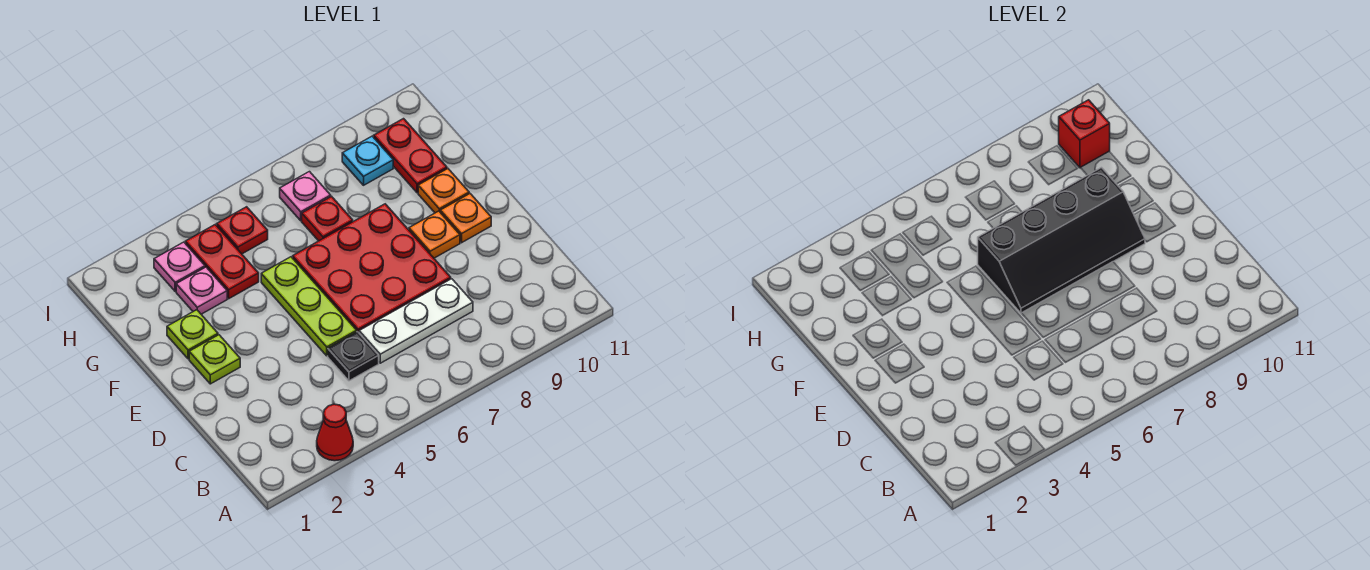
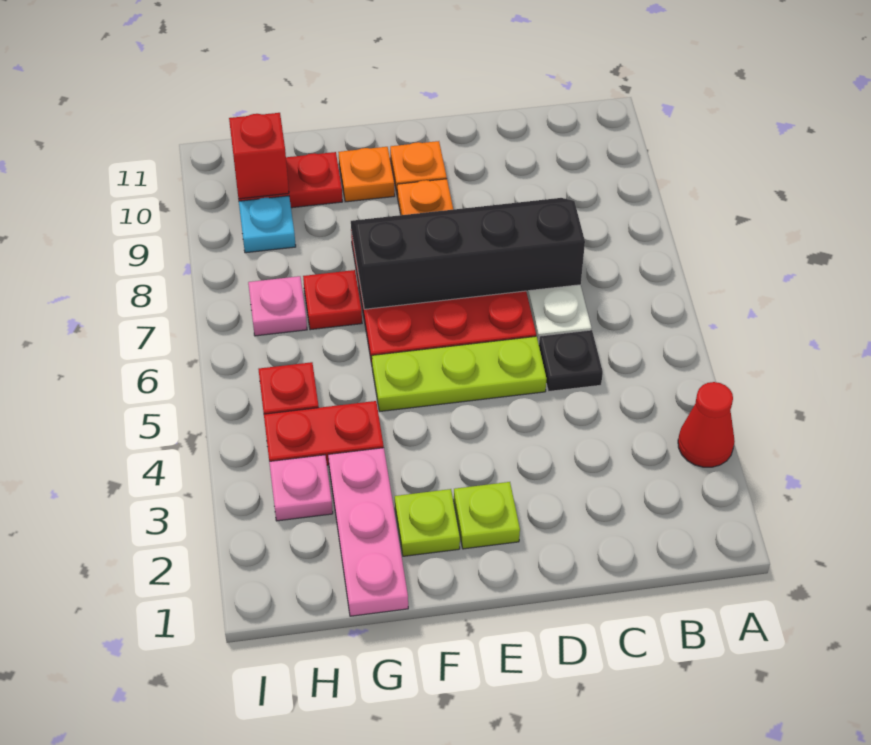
black slope E6:F9 level 2 top F -> black slope C7:F8 level 2 top 7
pink plate G3 level 1 -> pink plate G1:G3 level 1

